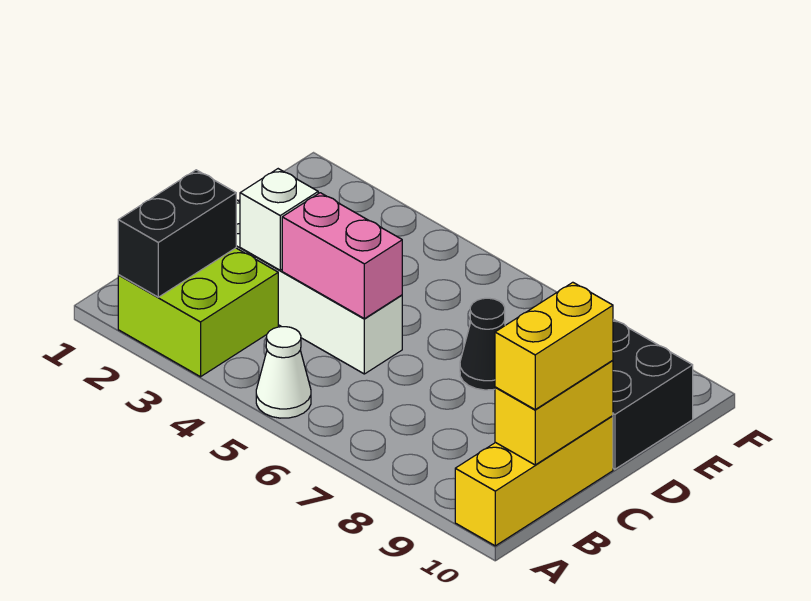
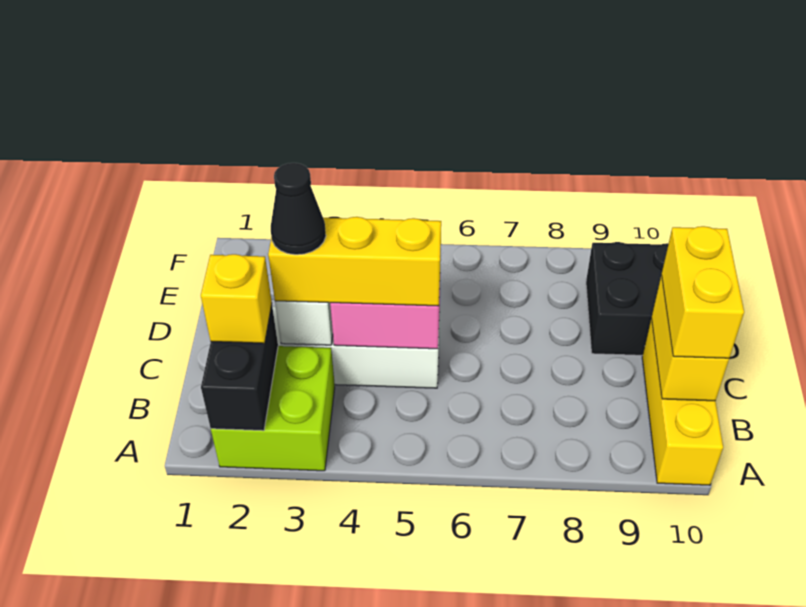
white cone A5 level 1 -> none
none -> yellow brick B2 level 3
none -> yellow brick C3:C5 level 3
black cone D7 level 1 -> black cone C3 level 4

